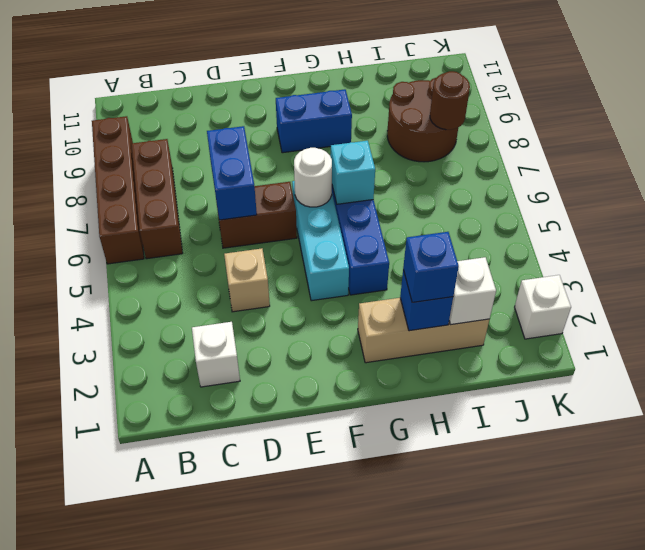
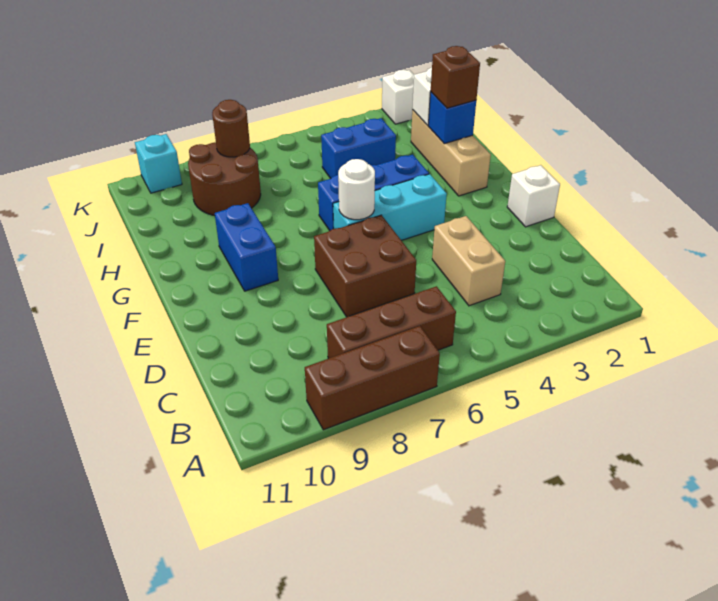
brown brick A6:A9 level 1 -> brown brick A7:A9 level 1
white brick C2 level 1 -> white brick E1 level 1
tan brick D4 level 1 -> tan brick C4:D4 level 1
brown brick D6:E6 level 1 -> brown brick D6:E7 level 1
blue brick D6:D7 level 2 -> blue brick I4:I5 level 1
cyan brick G6 level 2 -> cyan brick K10 level 1
blue brick H2 level 3 -> brown brick H2 level 3

